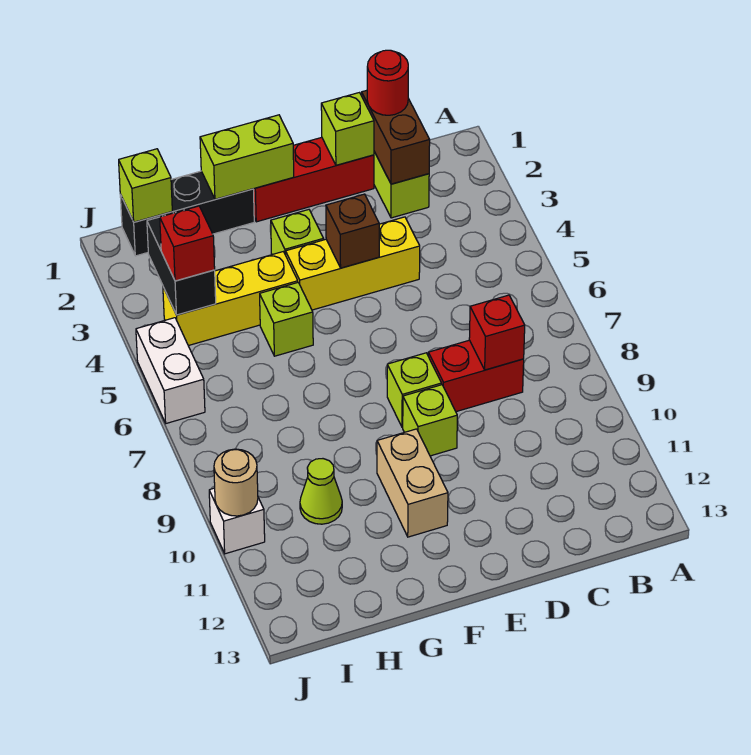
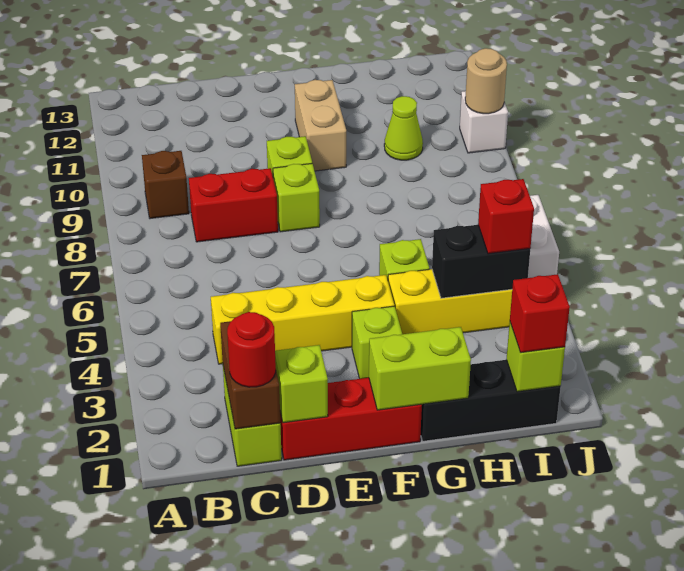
red brick C8 level 2 -> red brick I1 level 3
yellow brick D4:F4 level 1 -> yellow brick C4:F4 level 1
brown brick E4 level 2 -> brown brick B9 level 1
black brick I3:I4 level 2 -> black brick H4:I4 level 2

